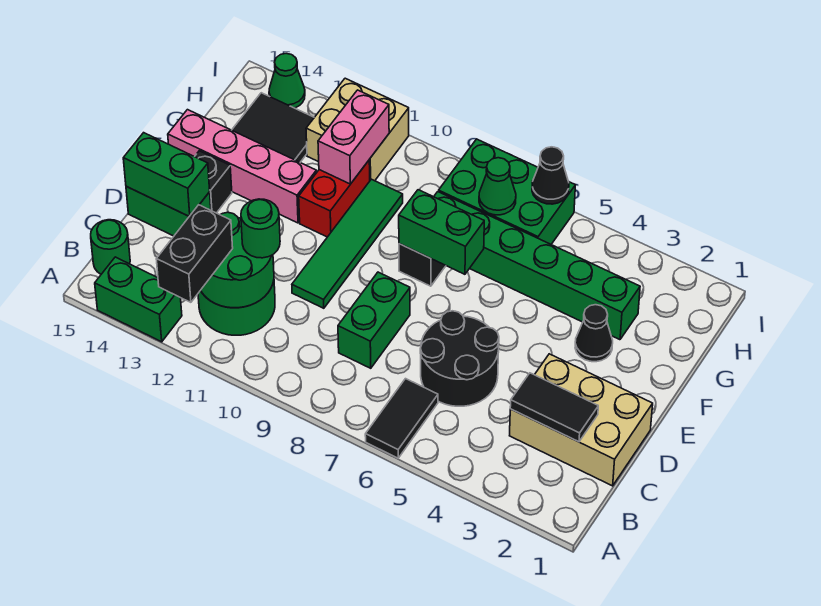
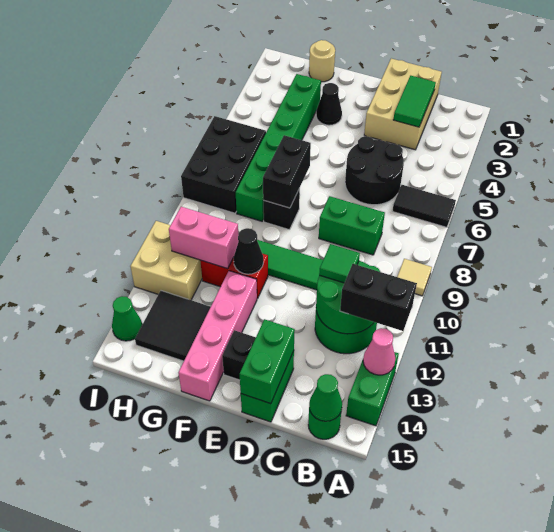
none -> tan tile A9 level 1
none -> pink cone A13 level 2
black tile C2:C3 level 2 -> green tile C2:C3 level 2
green round brick C11 level 3 -> green tile C11 level 3
green brick F7:F8 level 2 -> black brick F7:F8 level 2
none -> tan round brick G1 level 1
green brick H6:I8 level 1 -> black brick H6:I8 level 1
green cone H7 level 2 -> green cone B15 level 2
black cone I6 level 2 -> black cone F11 level 2

